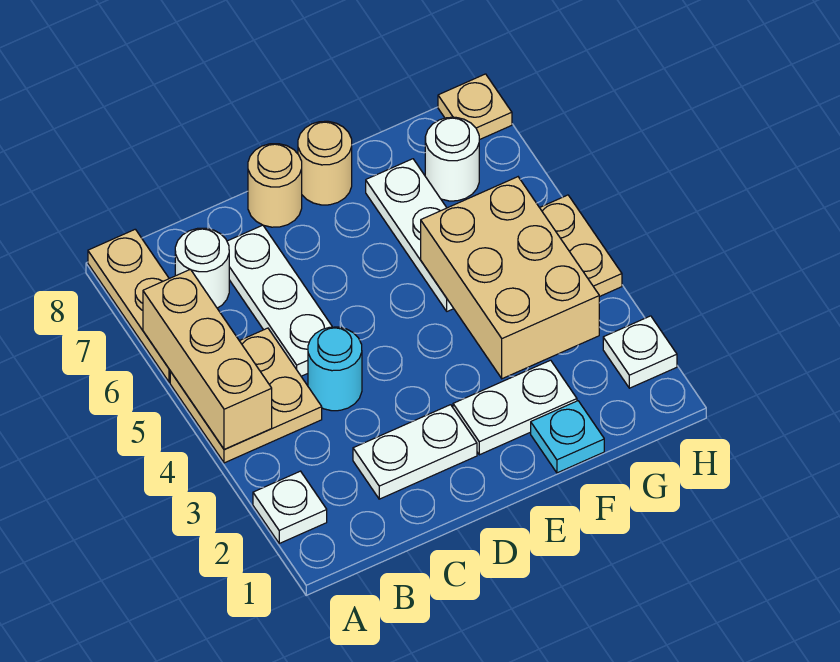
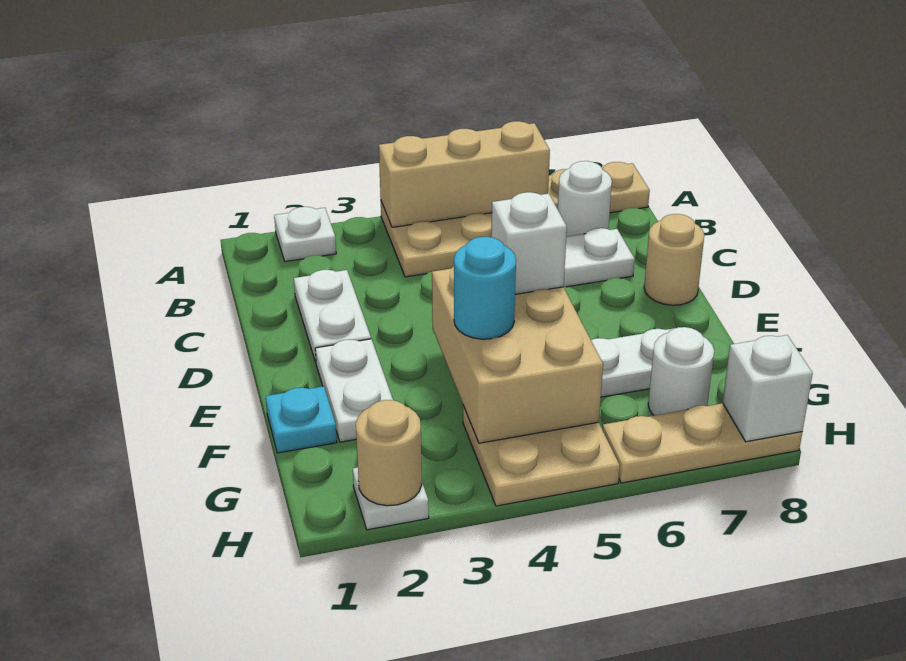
cyan round brick C4 level 1 -> cyan round brick F4 level 3
none -> white brick E5 level 3
tan round brick E8 level 1 -> tan round brick H2 level 2
tan brick F3:G5 level 2 -> tan brick E4:G5 level 2
tan plate H8 level 1 -> tan plate H6:H8 level 1
none -> white brick H8 level 2

